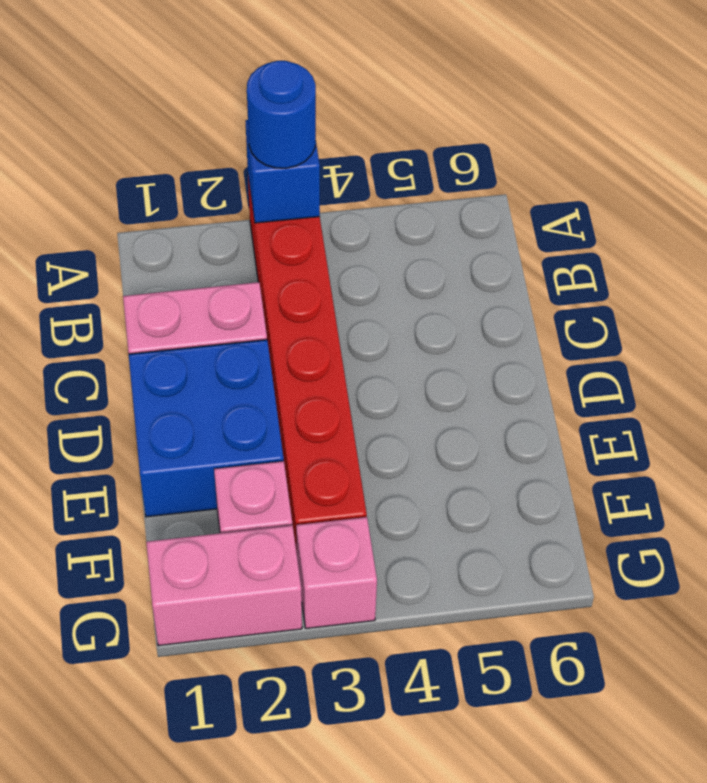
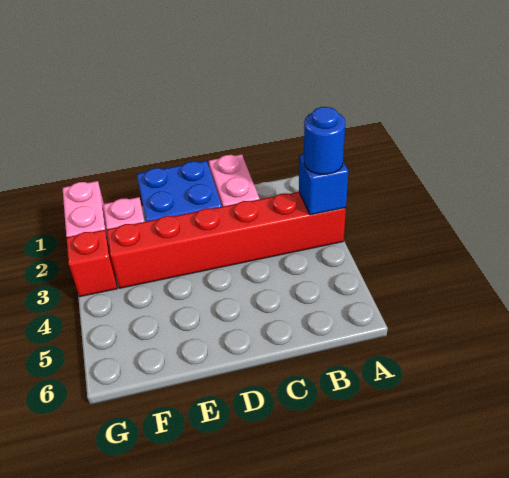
pink brick G3 level 1 -> red brick G3 level 1

